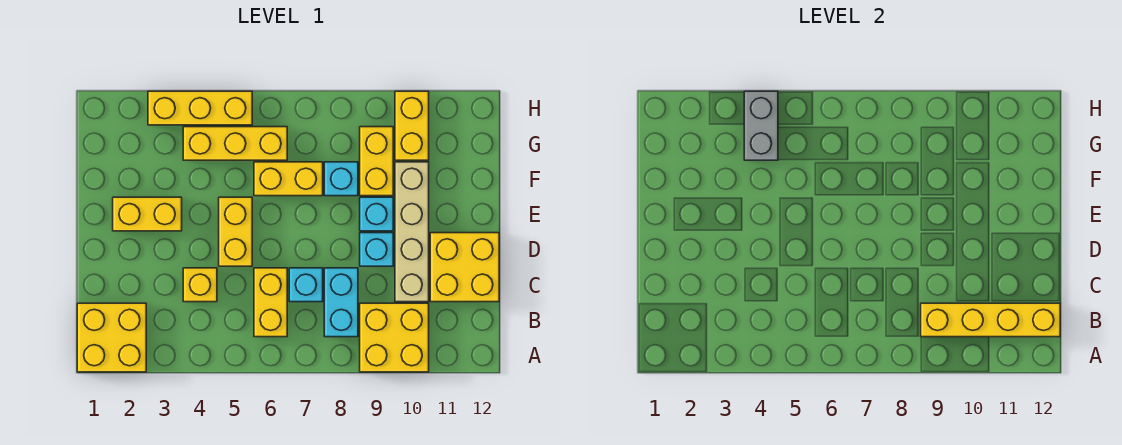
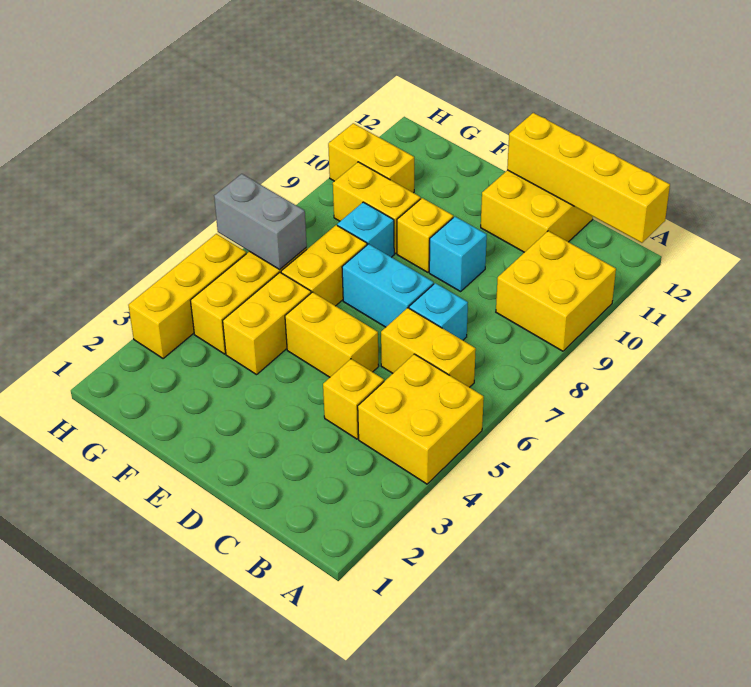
yellow brick A1:B2 level 1 -> yellow brick A4:B5 level 1
cyan brick B8:C8 level 1 -> cyan brick D7:E7 level 1
yellow brick B9:B12 level 2 -> yellow brick A12:D12 level 2
tan brick C10:F10 level 1 -> none
yellow brick E2:E3 level 1 -> yellow brick F4:F5 level 1
cyan brick E9 level 1 -> yellow brick E9 level 1
grey brick G4:H4 level 2 -> grey brick G6:H6 level 2

